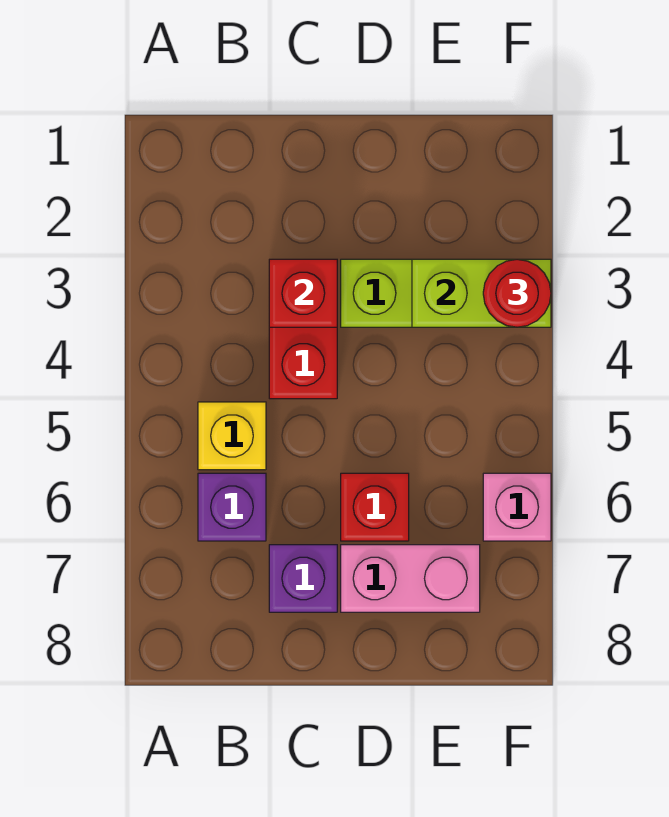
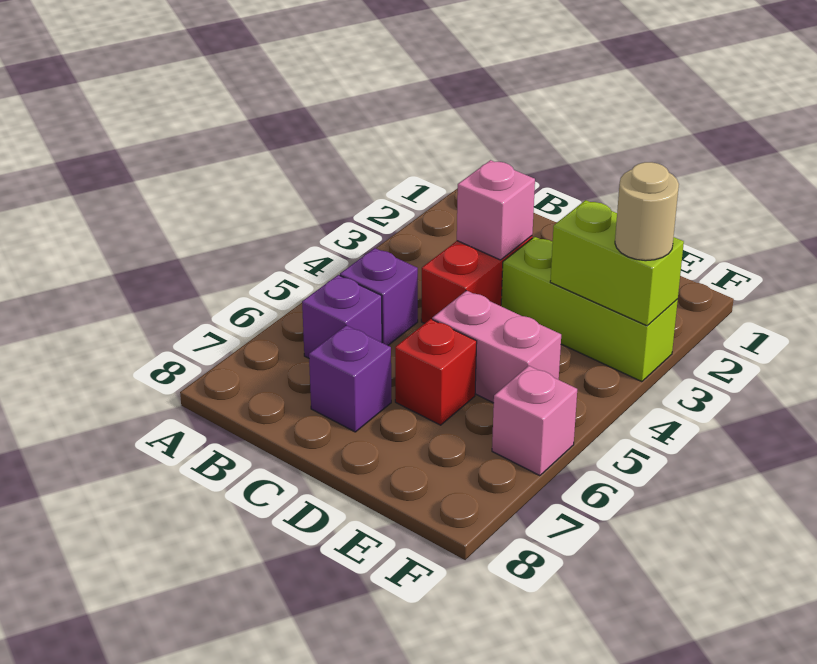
yellow brick B5 level 1 -> purple brick B5 level 1
red brick C3 level 2 -> pink brick C3 level 2
pink brick D7:E7 level 1 -> pink brick D5:E5 level 1
red round brick F3 level 3 -> tan round brick F3 level 3

